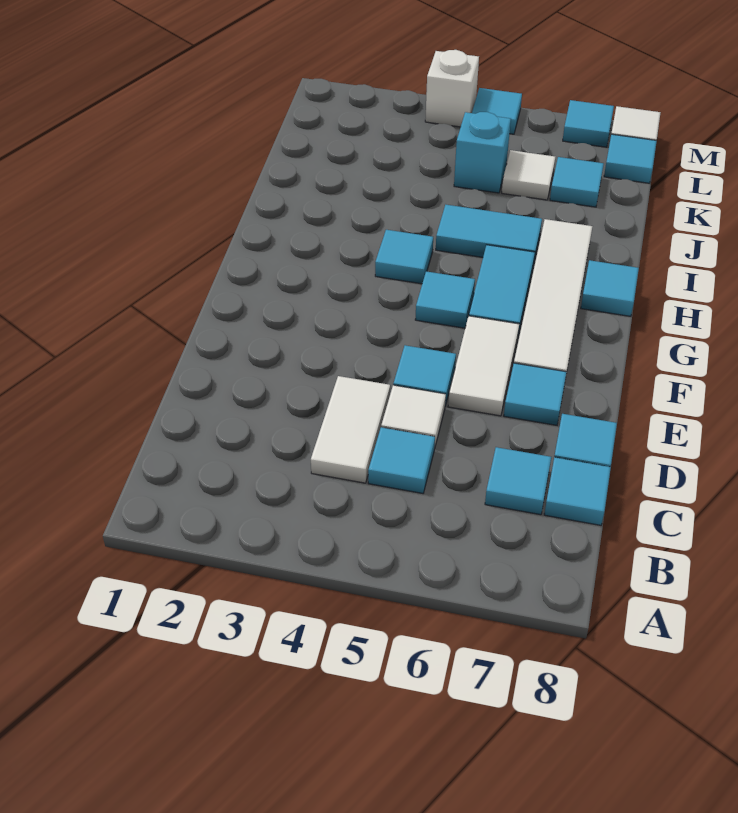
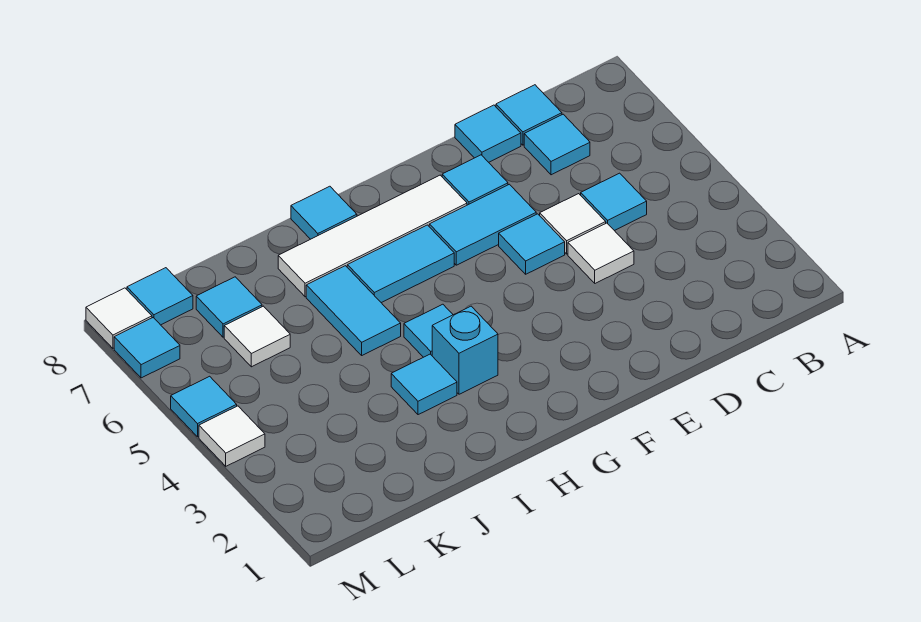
white tile C4:D4 level 1 -> white tile D4 level 1
white tile E6:F6 level 1 -> cyan tile E6:F6 level 1
cyan tile G5 level 1 -> cyan tile I3 level 1
cyan brick K5 level 1 -> cyan brick H3 level 1
white brick M4 level 1 -> white tile M4 level 1

